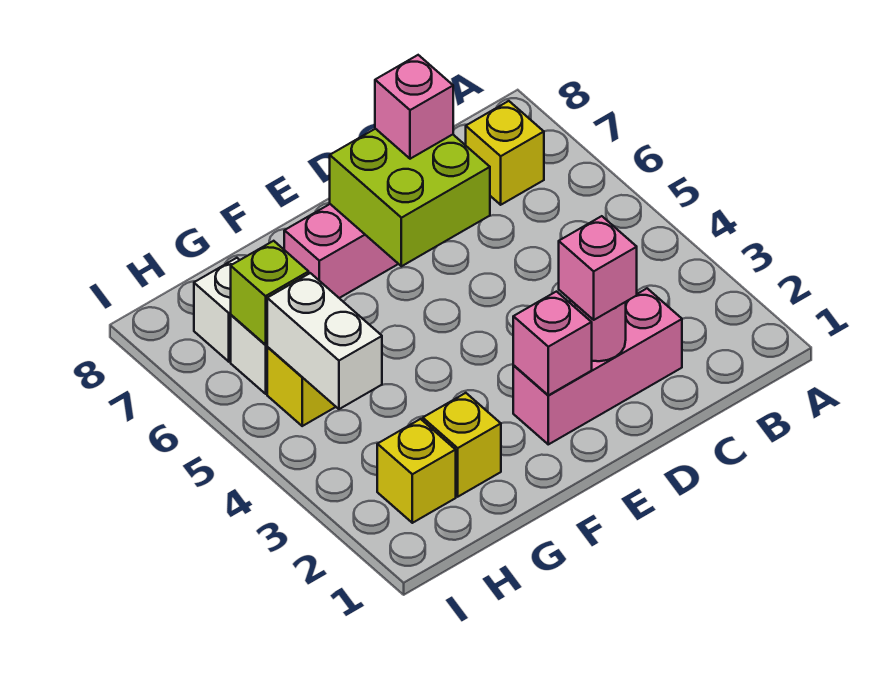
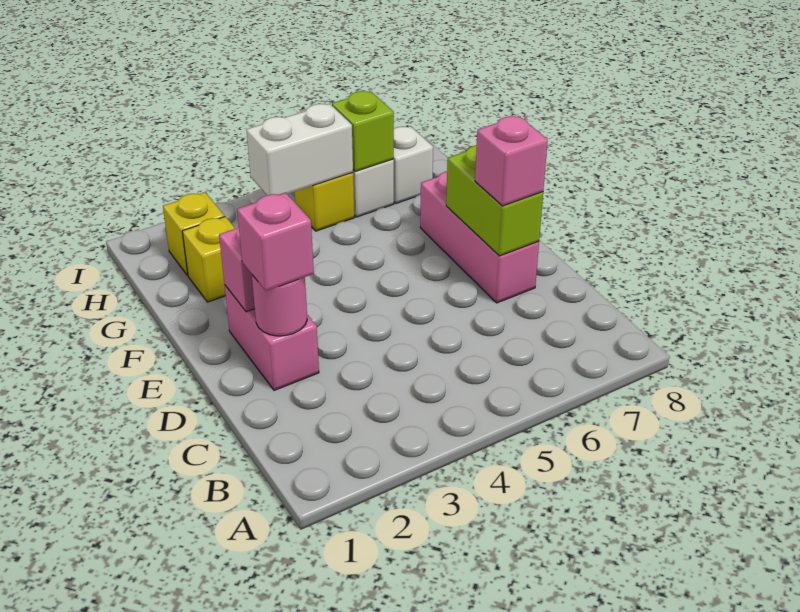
yellow brick B7 level 1 -> none
pink brick C2:E2 level 1 -> pink brick D2:E2 level 1
lime brick D6:E7 level 2 -> lime brick D7:E7 level 2

